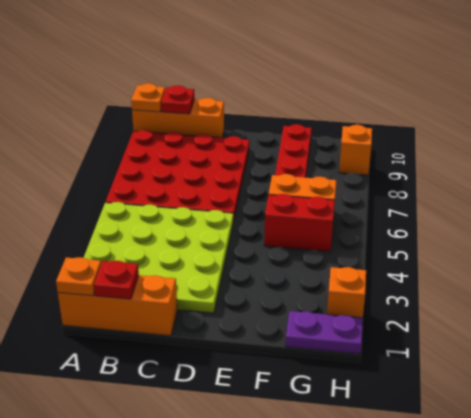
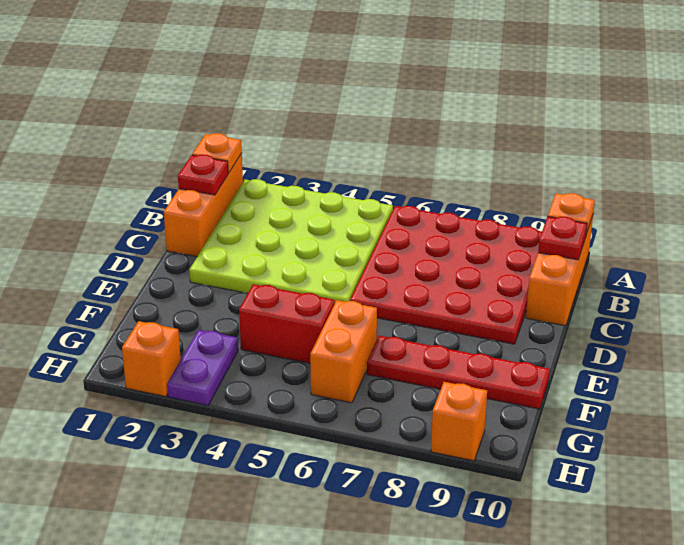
red brick F5:G5 level 1 -> red brick F4:F5 level 1
purple plate G1:H1 level 1 -> purple plate G3:H3 level 1

